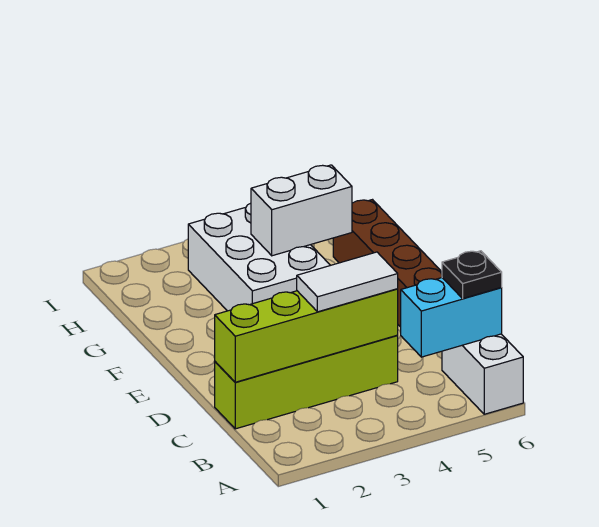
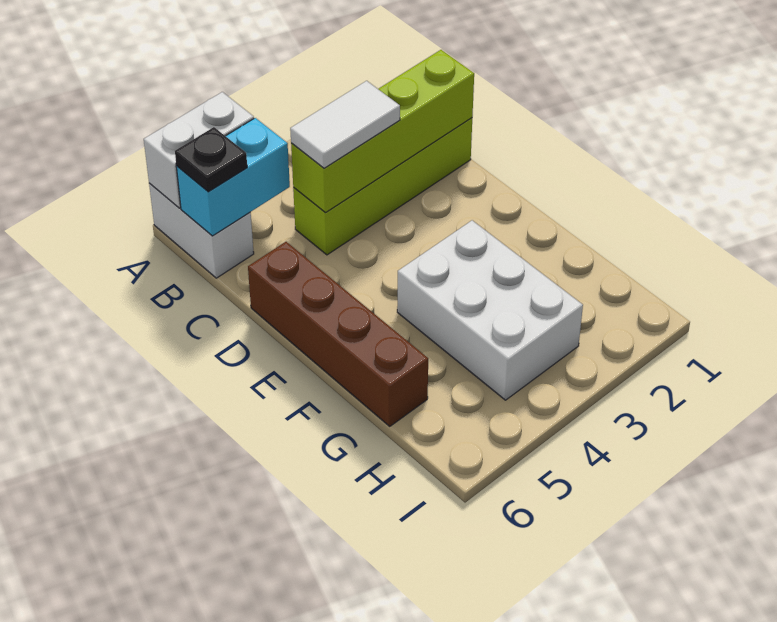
white brick G4:G5 level 2 -> white brick A5:A6 level 2

